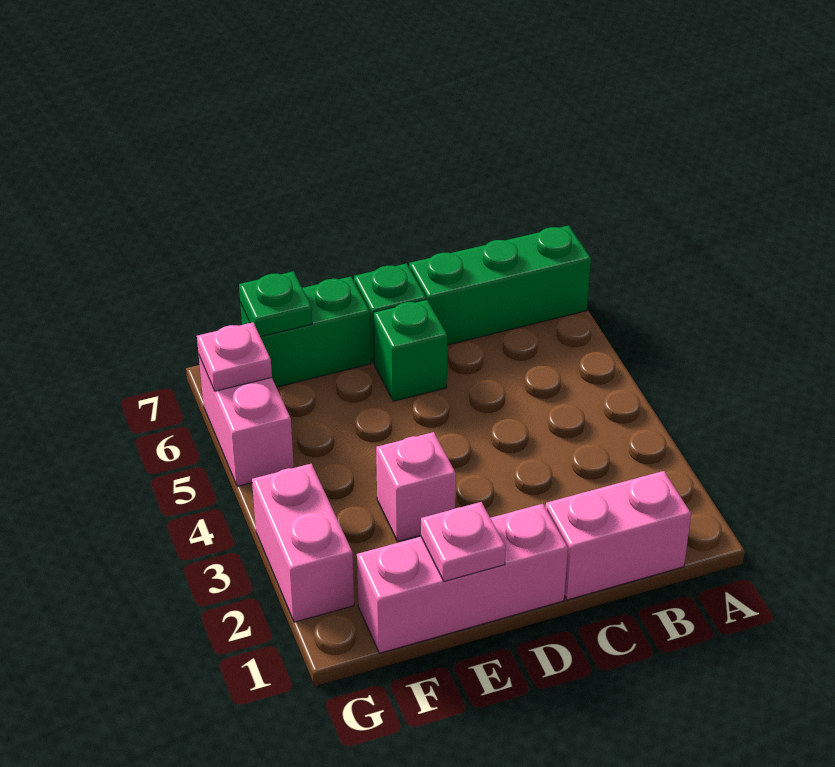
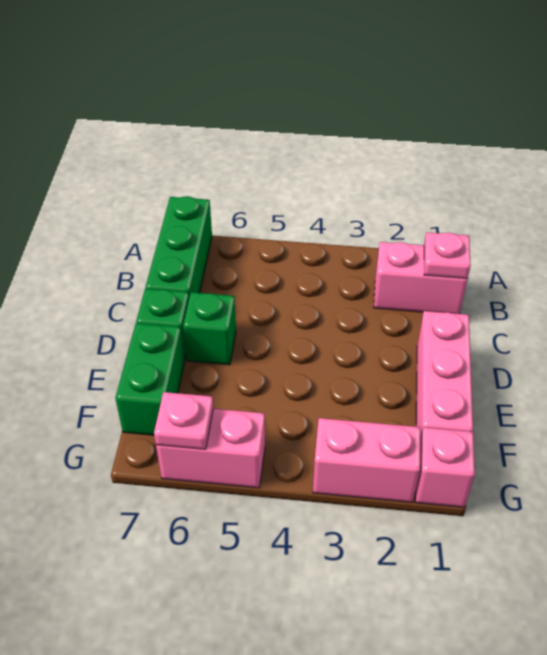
pink brick B1:C1 level 1 -> pink brick B1:B2 level 1
pink plate E1 level 2 -> pink plate B1 level 2
pink brick E3 level 1 -> pink brick G1 level 1
green plate F7 level 2 -> none

